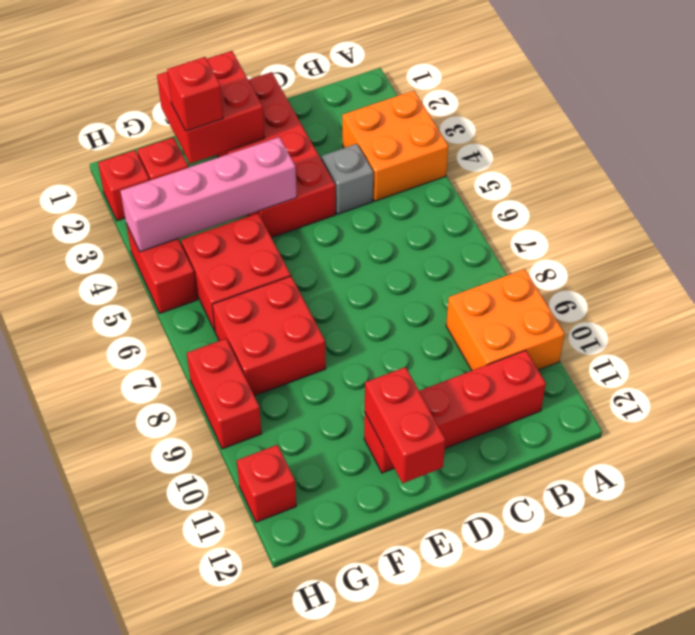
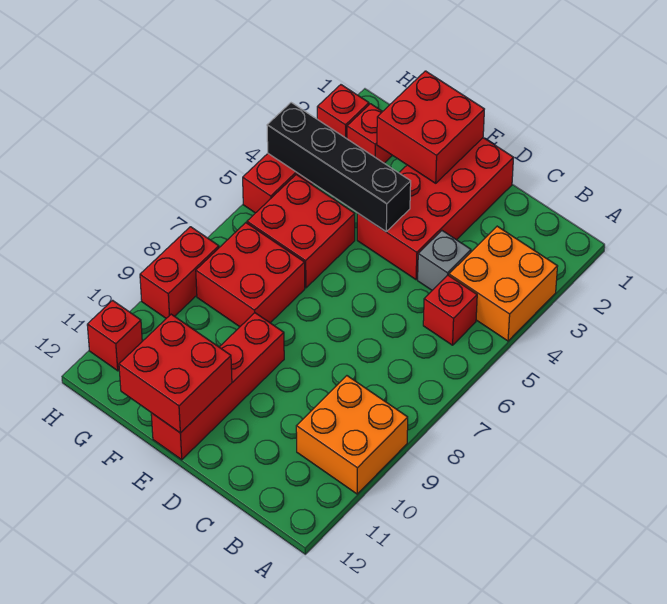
red brick B11:E11 level 1 -> red brick E9:E12 level 1
pink brick E4:H4 level 2 -> black brick E4:H4 level 2
red brick E11:E12 level 2 -> red brick E11:F12 level 2
red brick F2 level 3 -> red brick B5 level 1

